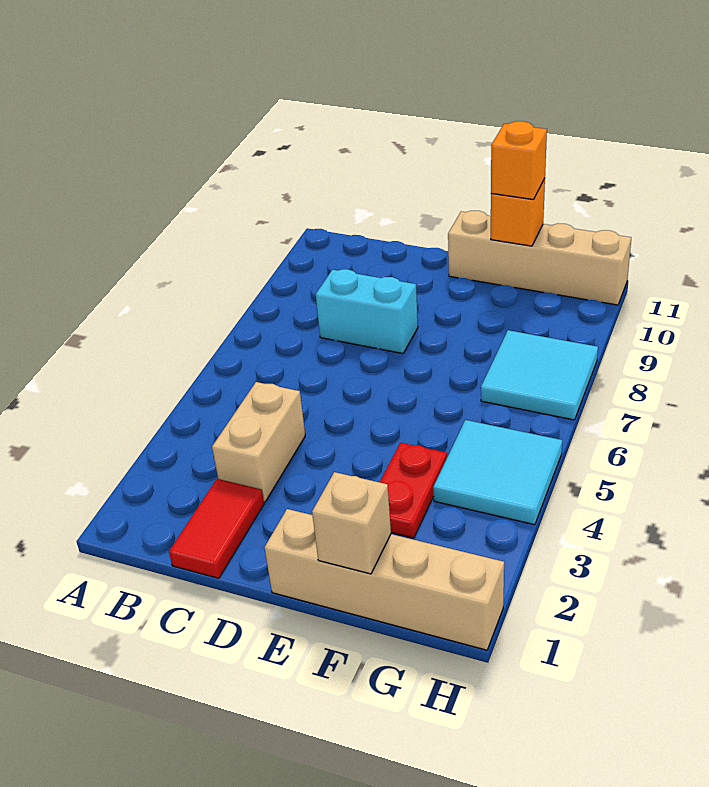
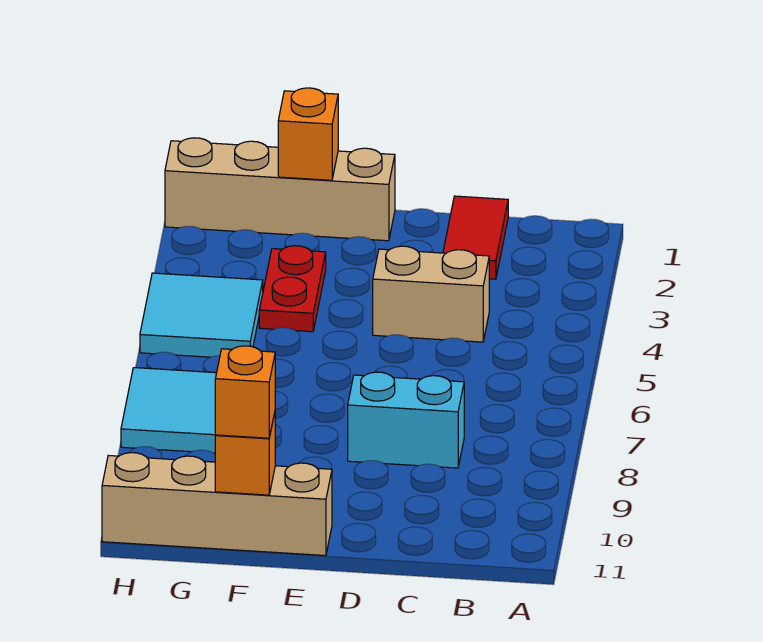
tan brick C3:C4 level 1 -> tan brick C4:D4 level 1
tan brick F1 level 2 -> orange brick F1 level 2

